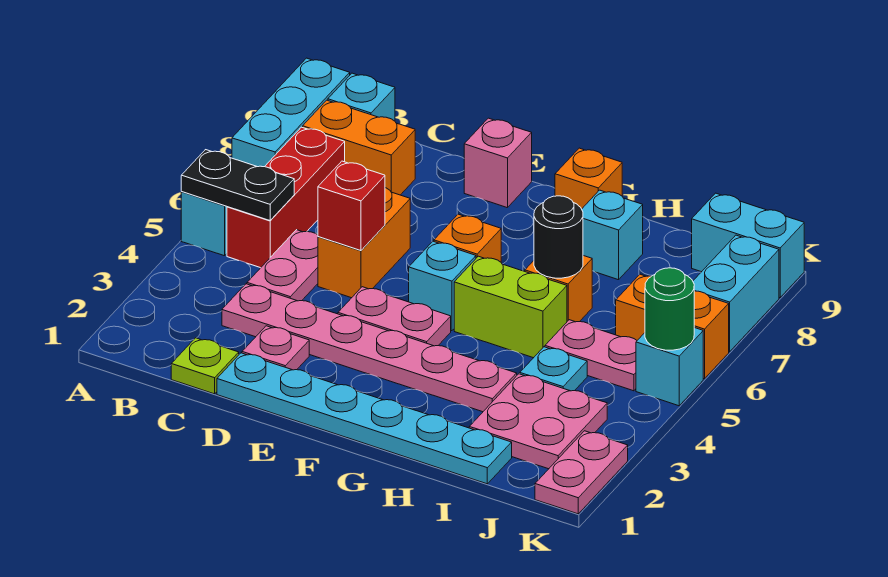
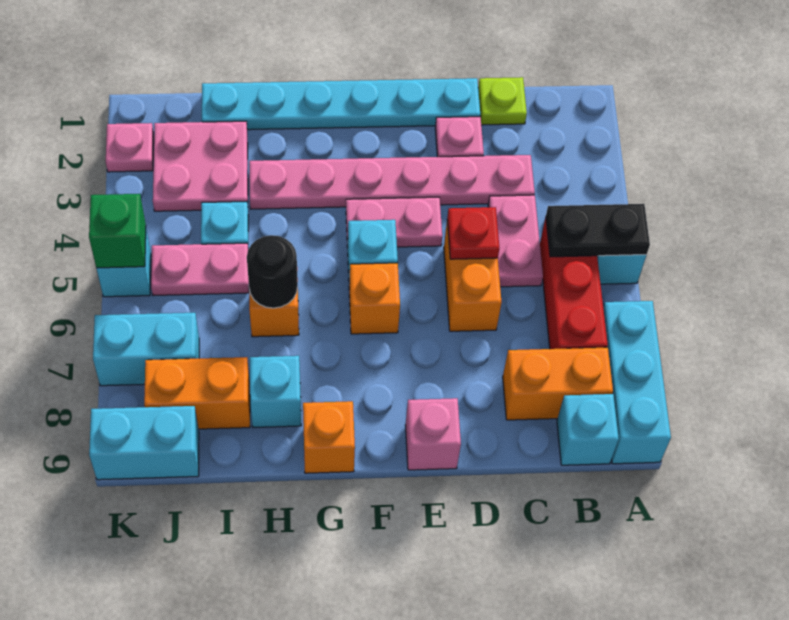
red brick D5 level 2 -> red plate D5 level 2
lime brick G5:H5 level 1 -> none
orange brick J6:K6 level 1 -> orange brick I8:J8 level 1
pink plate K1:K2 level 1 -> pink plate K2 level 1
green round brick K5 level 2 -> green brick K5 level 2
cyan brick K7:K8 level 1 -> cyan brick J7:K7 level 1

